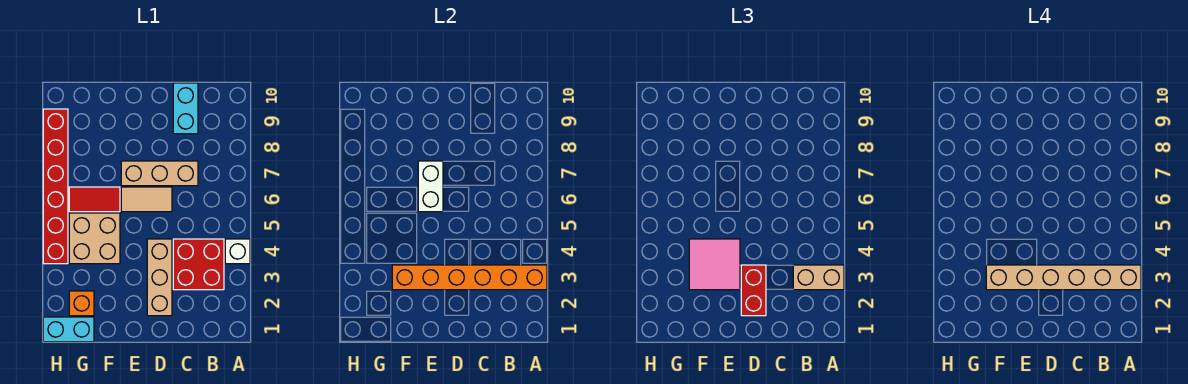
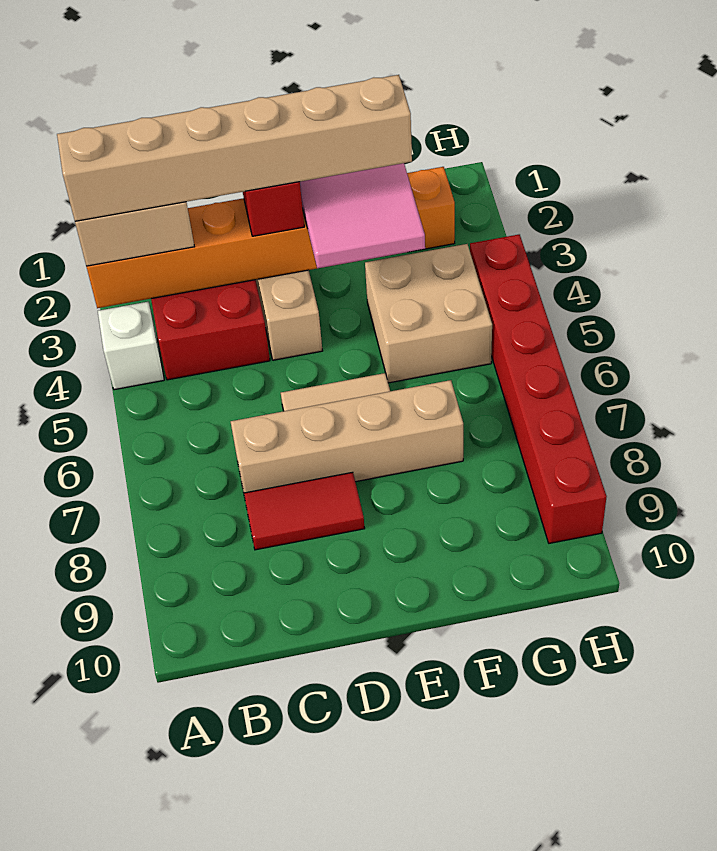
tan brick C7:E7 level 1 -> tan brick C7:F7 level 1
cyan brick C9:C10 level 1 -> none
white brick E6:E7 level 2 -> none
red tile F6:G6 level 1 -> red tile C8:D8 level 1
cyan brick G1:H1 level 1 -> none

